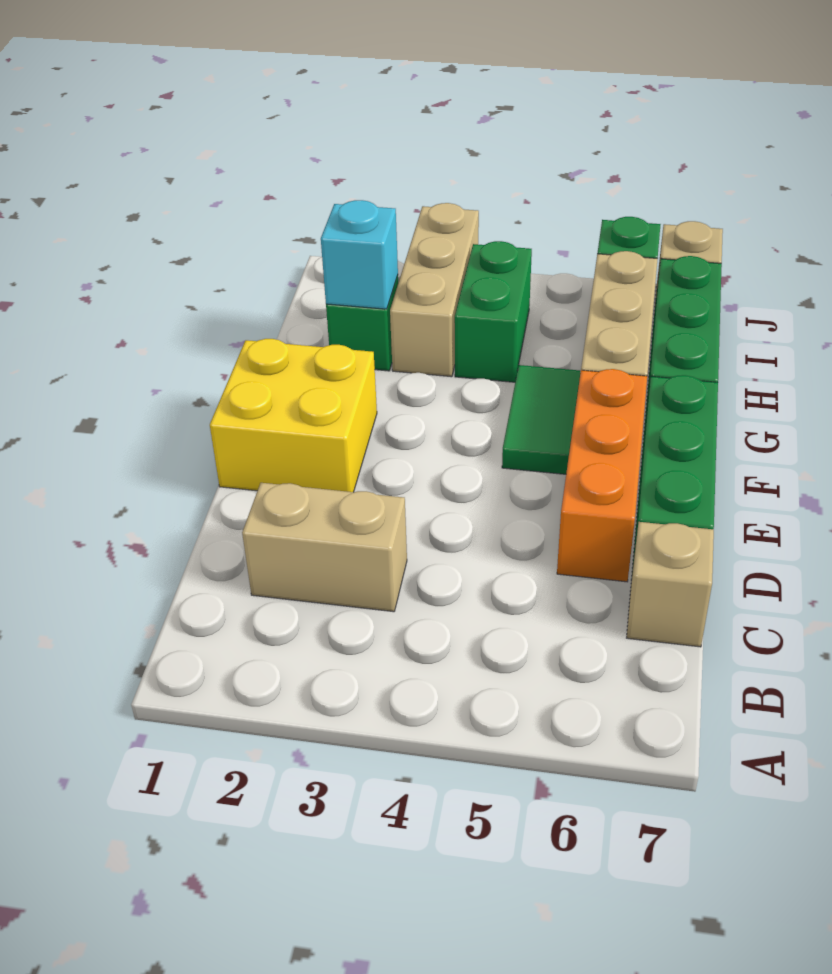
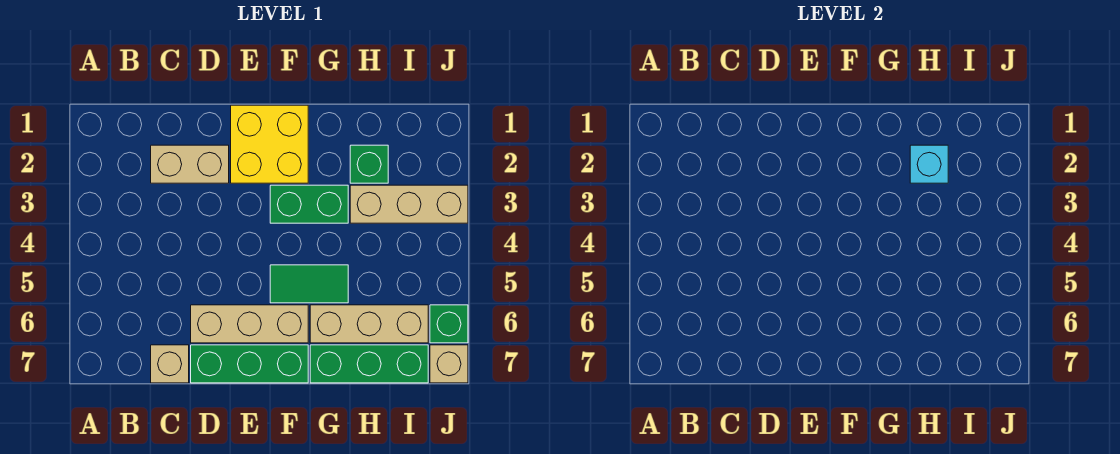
tan brick C2:C3 level 1 -> tan brick C2:D2 level 1
orange brick D6:F6 level 1 -> tan brick D6:F6 level 1
green brick H4:I4 level 1 -> green brick F3:G3 level 1

